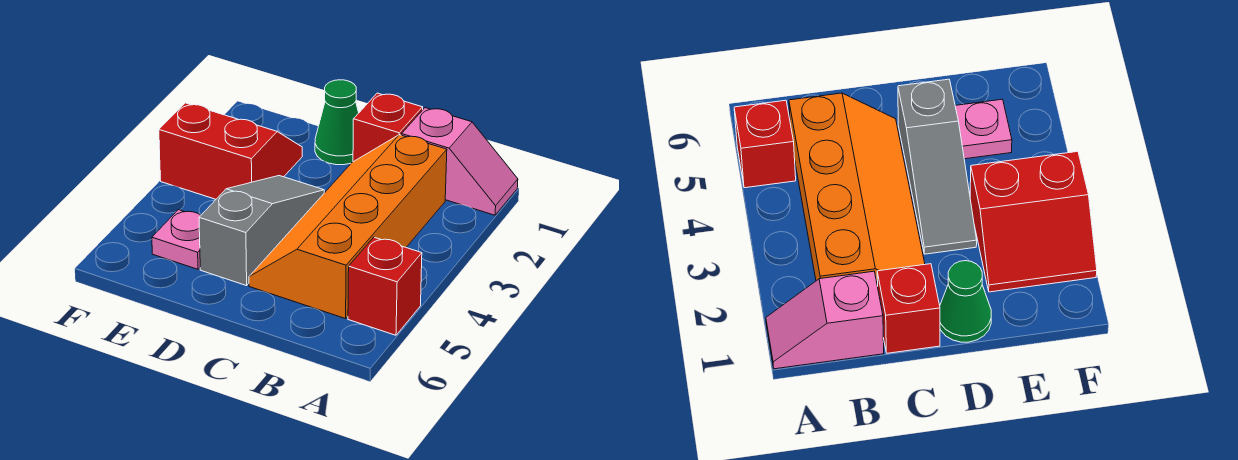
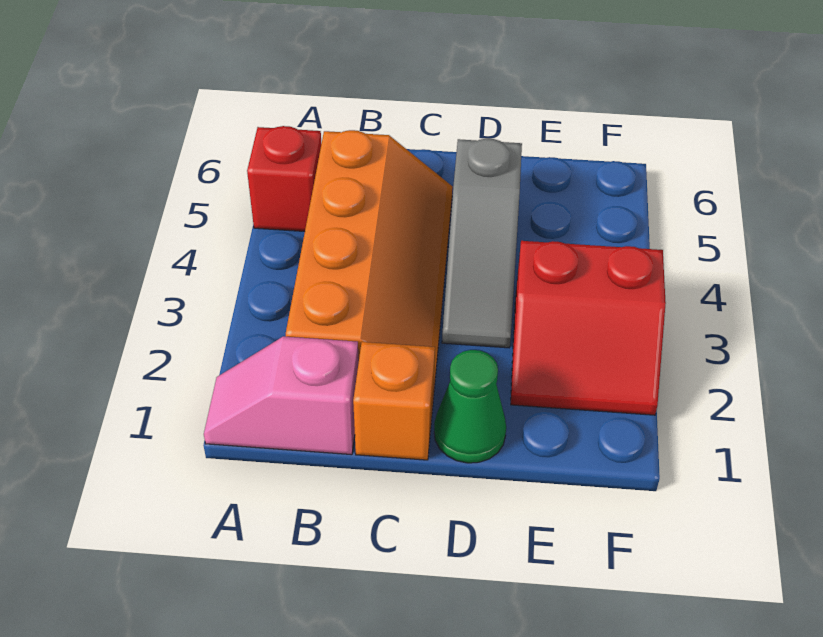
red brick C1 level 1 -> orange brick C1 level 1
pink plate E5 level 1 -> none

